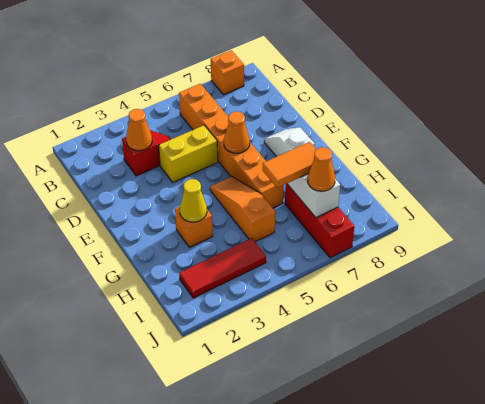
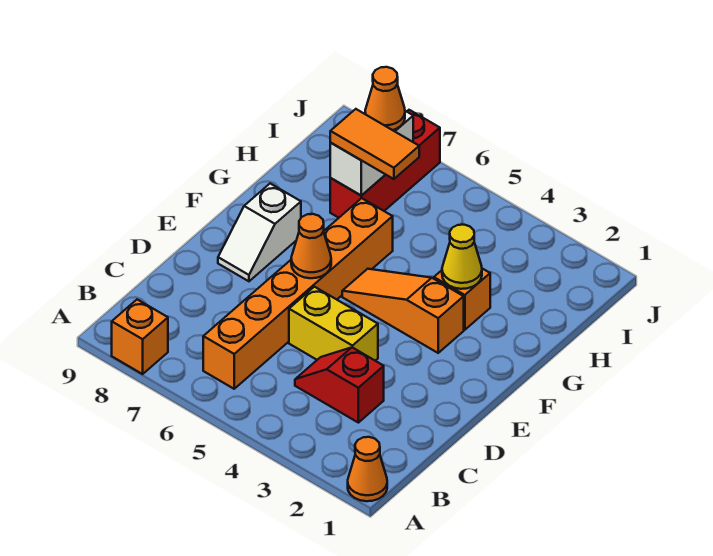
orange cone C3 level 2 -> orange cone A1 level 1
orange slope F5:H5 level 1 top H -> orange slope F3:F5 level 1 top 3
red tile I2:I4 level 1 -> none

